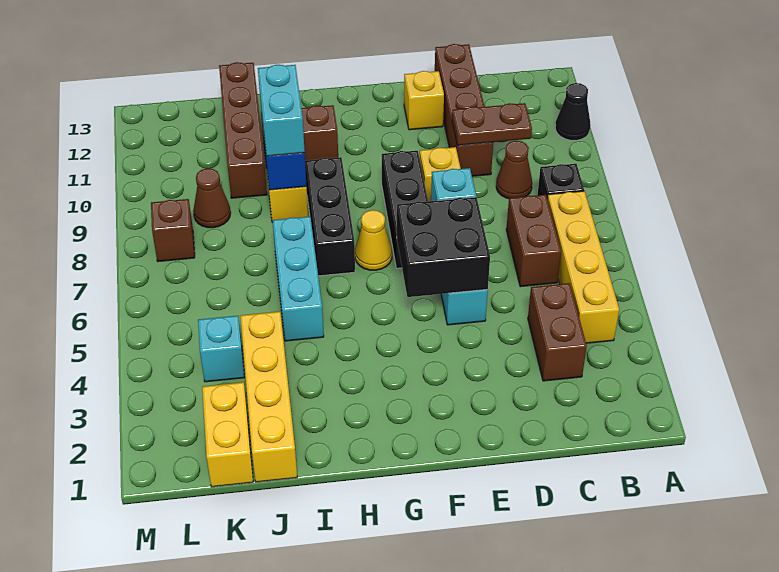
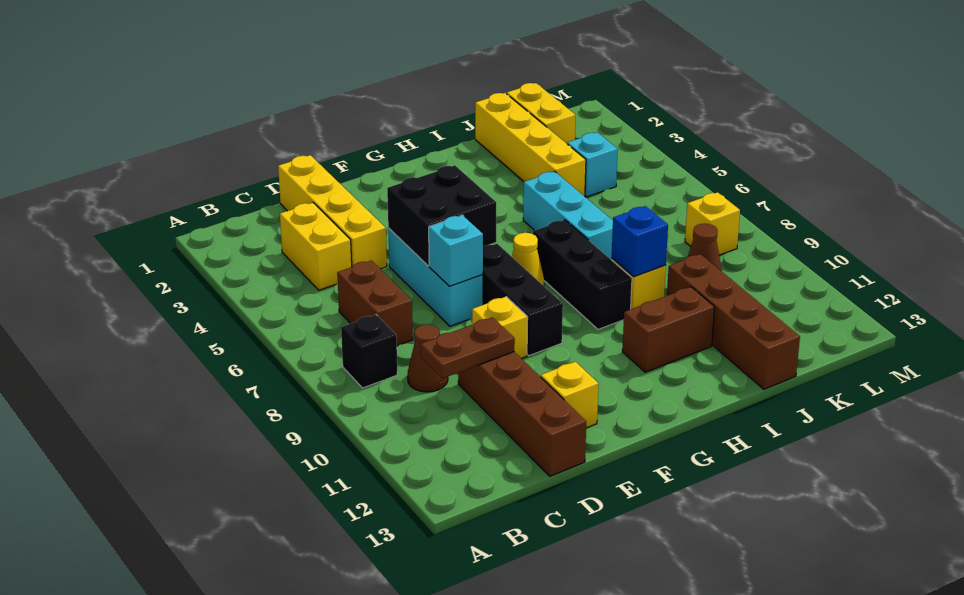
black cone A11 level 1 -> none
yellow brick B4:B7 level 1 -> yellow brick D1:D4 level 1
brown brick C3:C4 level 1 -> yellow brick C3:C4 level 1
cyan brick I9:I10 level 3 -> none
brown brick L8 level 1 -> yellow brick L8 level 1

